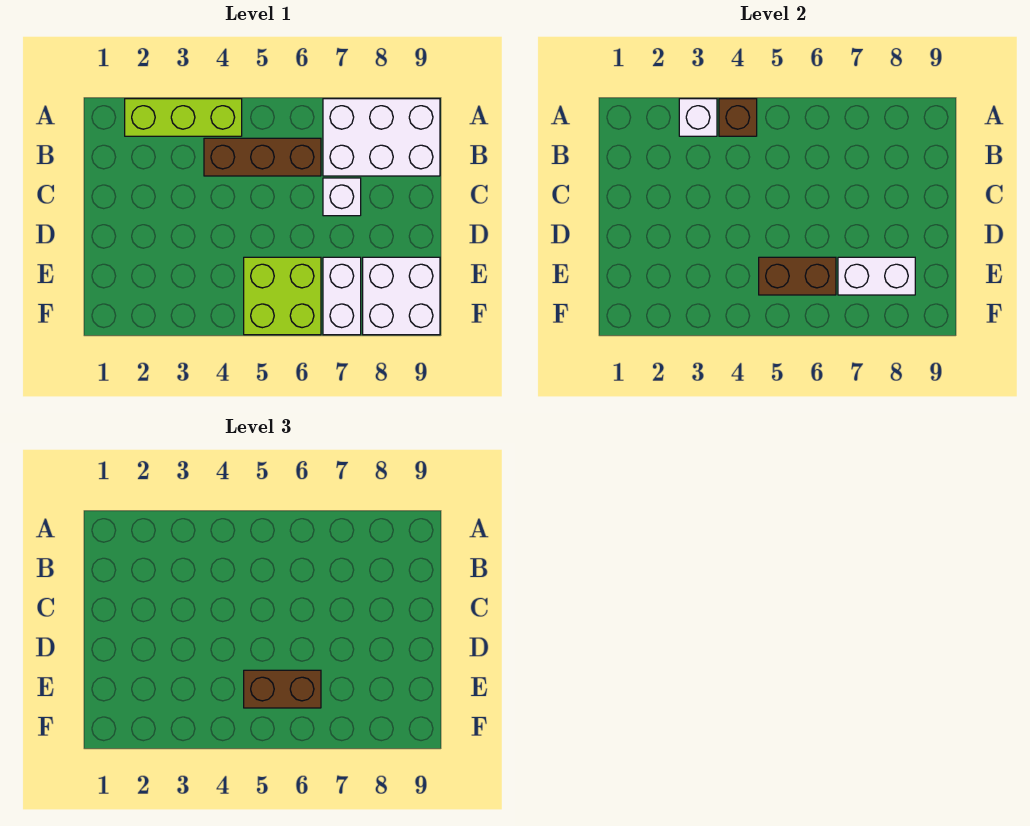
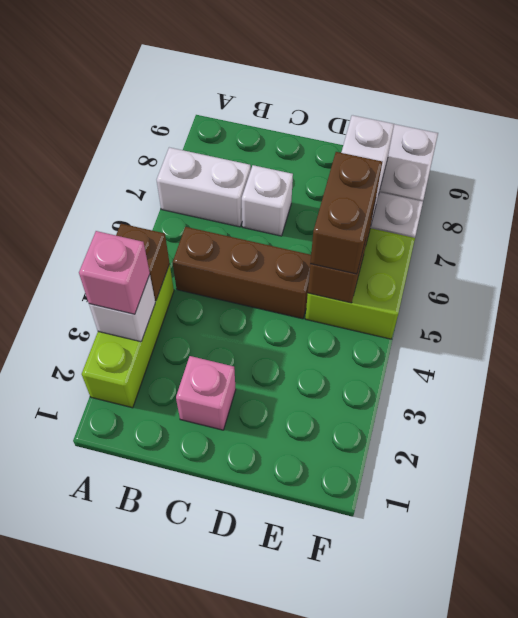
none -> pink brick A3 level 3
white brick A7:B9 level 1 -> white brick A7:B7 level 1
brown brick B4:B6 level 1 -> brown brick B5:D5 level 1
none -> pink brick C2 level 1

